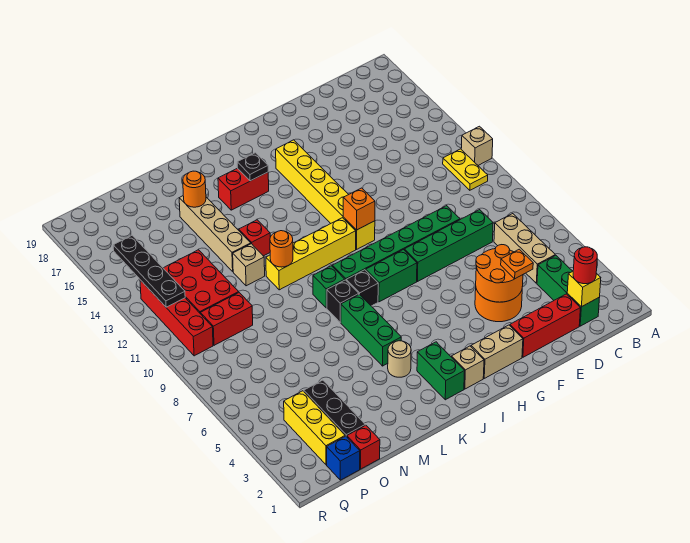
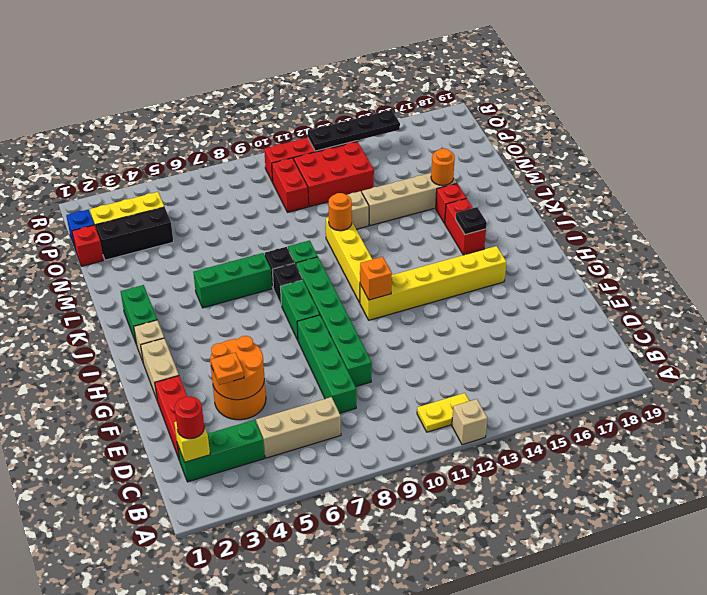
green brick J2:J3 level 1 -> green brick J2:K2 level 1
tan round brick K4 level 1 -> none
red brick L13 level 1 -> red brick L16 level 1

